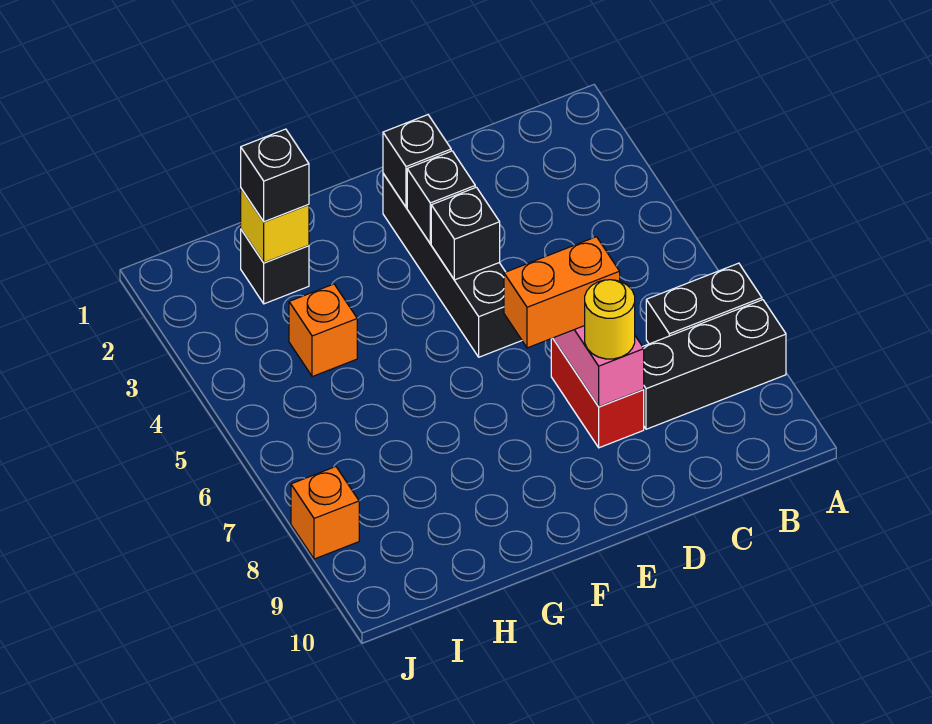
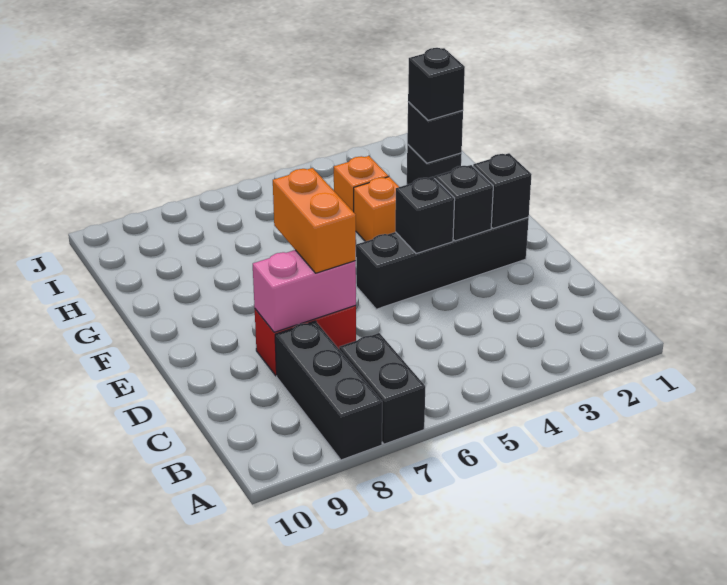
yellow round brick D8 level 3 -> none
yellow brick H2 level 2 -> black brick H2 level 2
orange brick J8 level 1 -> orange brick G4 level 1

